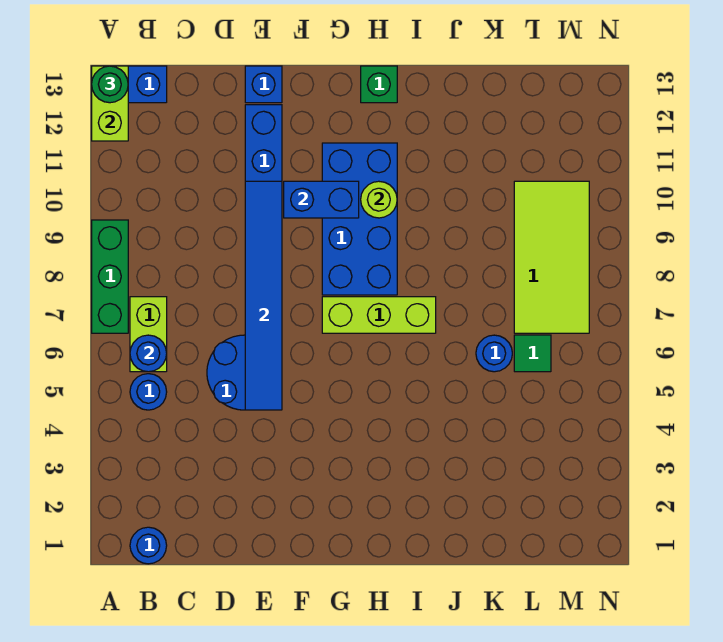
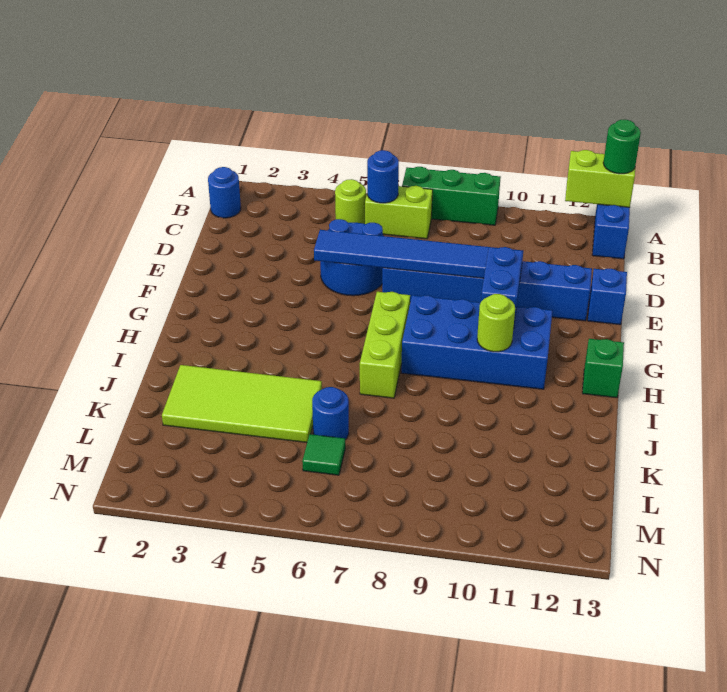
blue round brick B5 level 1 -> lime round brick B5 level 1
lime tile L7:M10 level 1 -> lime tile J2:K5 level 1

